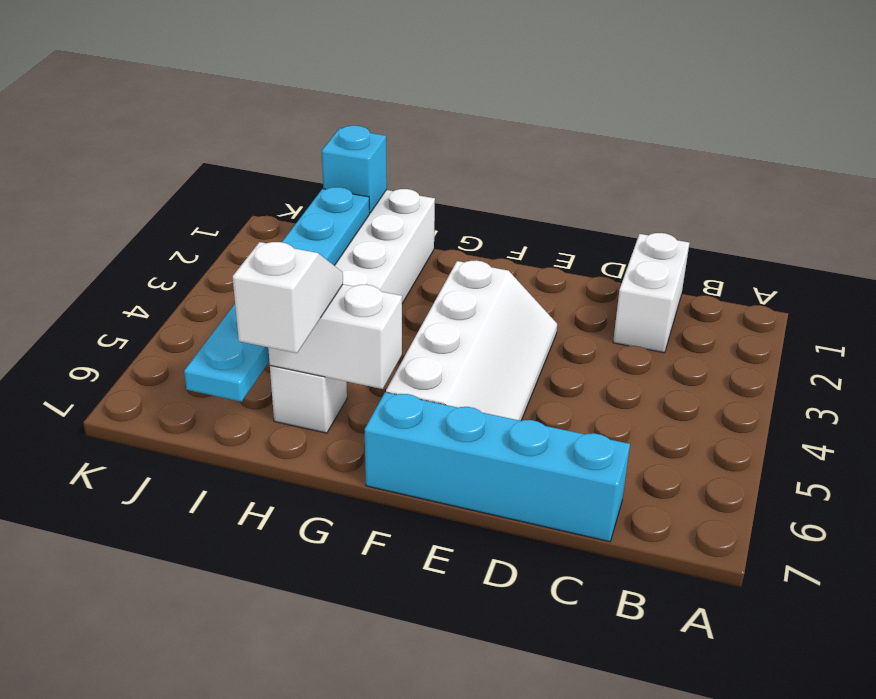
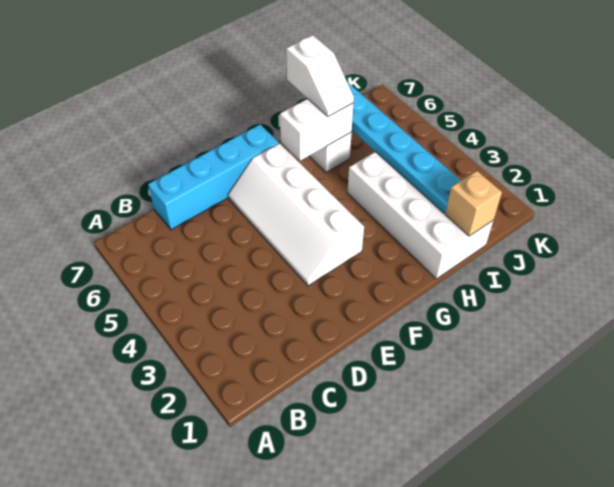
white brick C1:C2 level 1 -> none
cyan brick I1 level 2 -> tan brick I1 level 2

